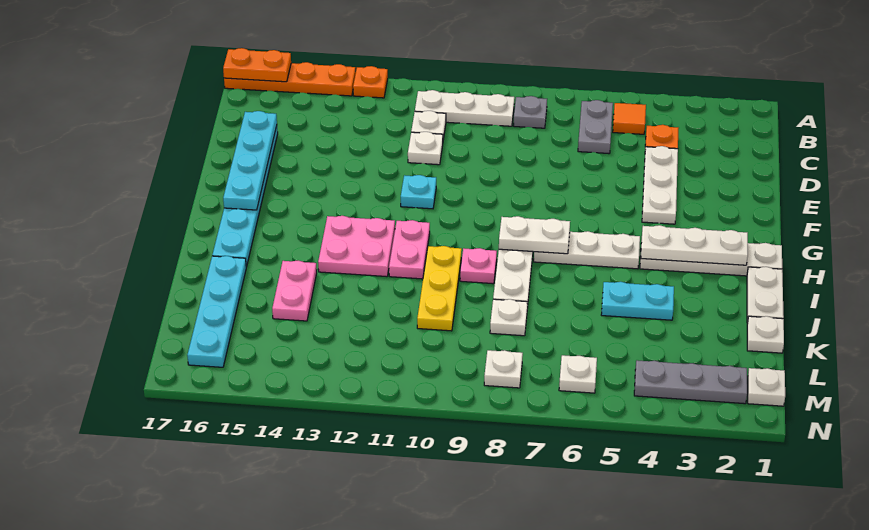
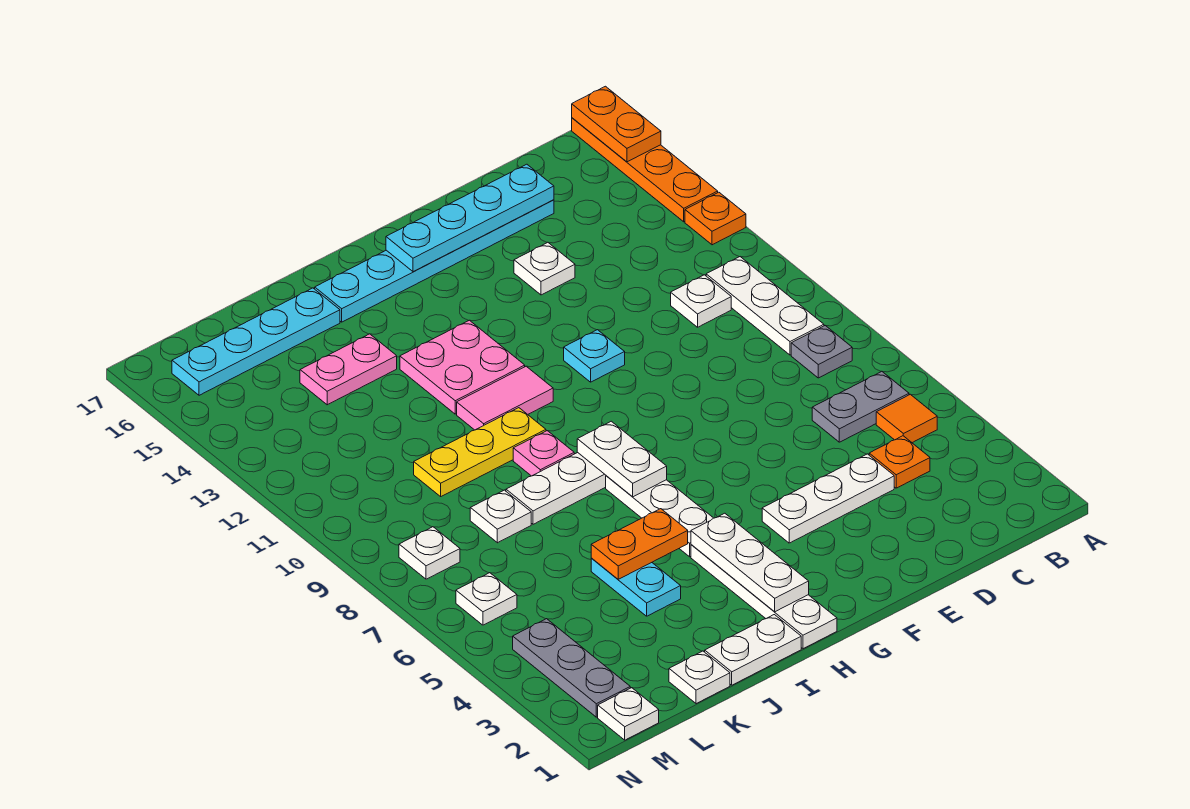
white plate D11 level 1 -> white plate E14 level 1
pink plate H11:I11 level 1 -> pink tile H11:I11 level 1
none -> orange plate I5:J5 level 2

